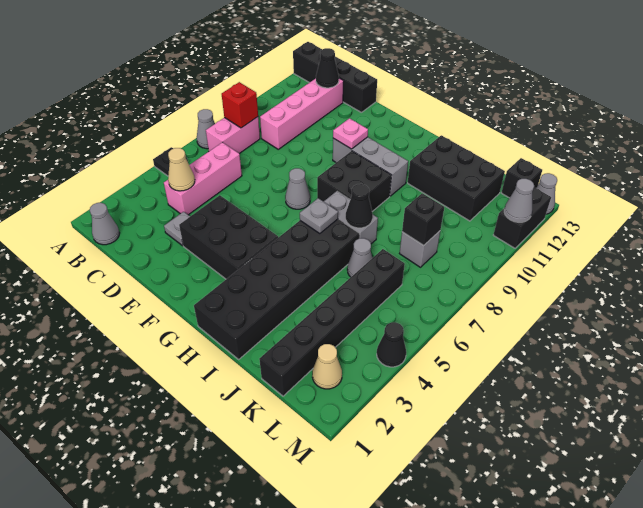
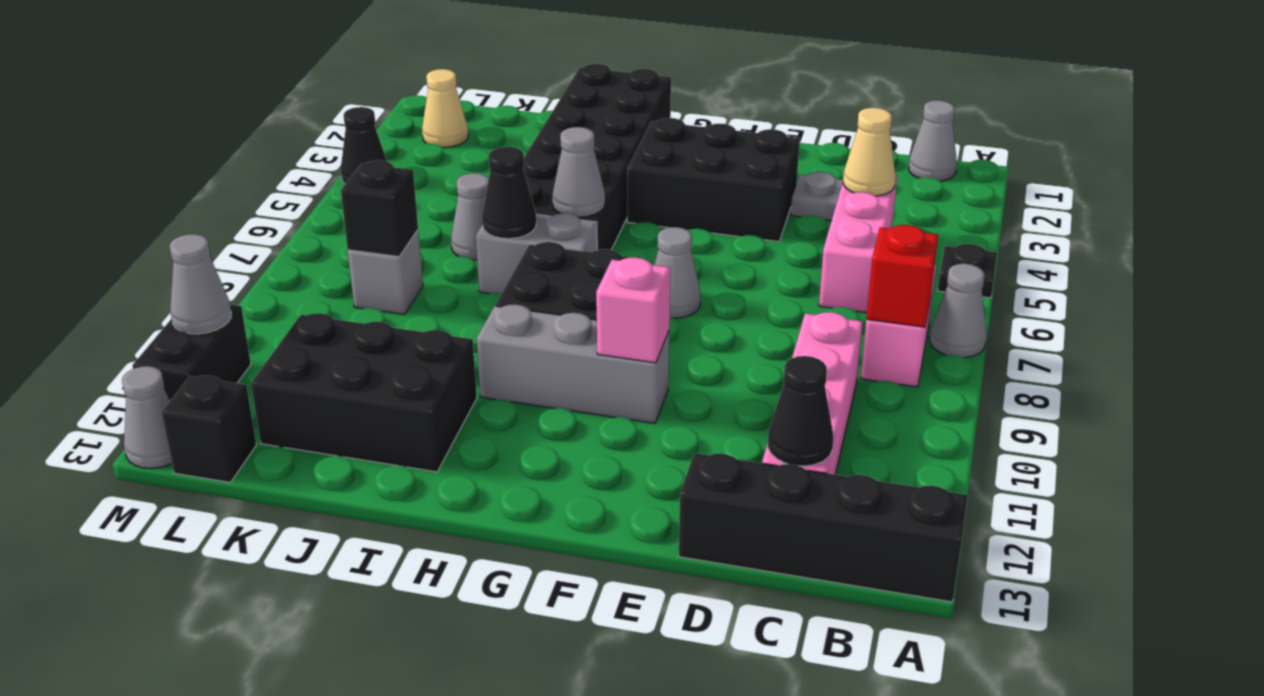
pink plate F10 level 2 -> pink brick F10 level 2
grey plate H6 level 2 -> grey cone H6 level 2
black brick K1:K6 level 1 -> none

